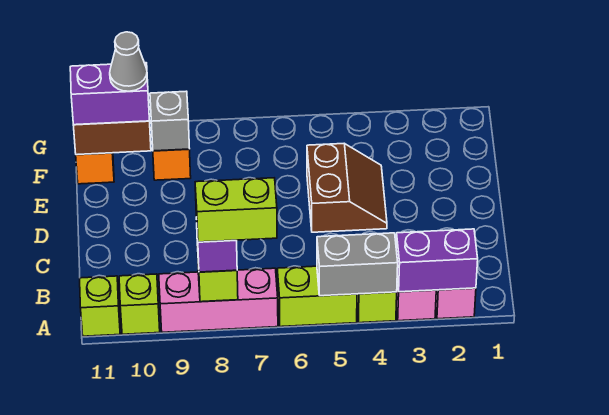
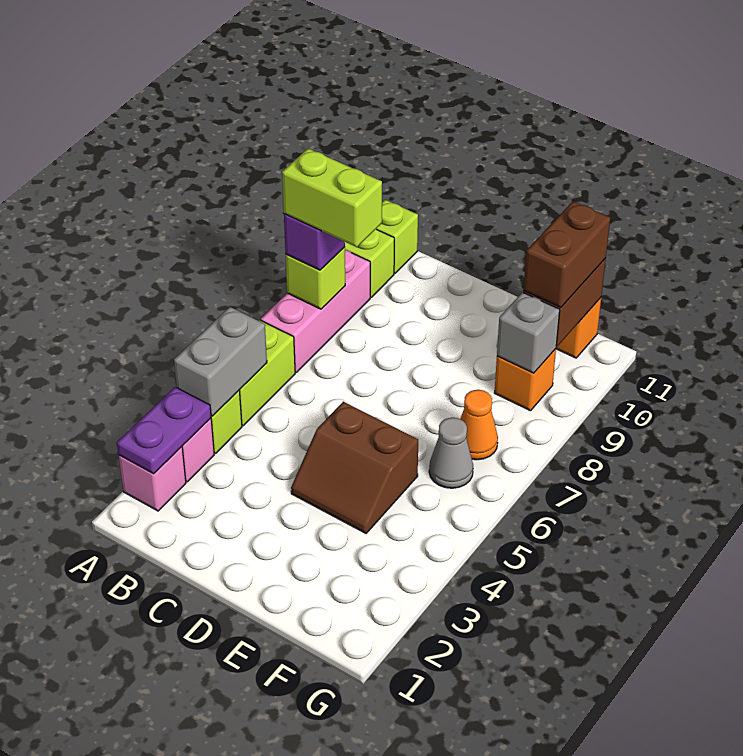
purple brick A2:A3 level 2 -> purple plate A2:A3 level 2
lime brick A7:A8 level 4 -> lime brick A8:B8 level 4
none -> orange cone F7 level 1
purple brick F10:F11 level 3 -> brown brick F10:F11 level 3
grey cone F10 level 4 -> grey cone F6 level 1

